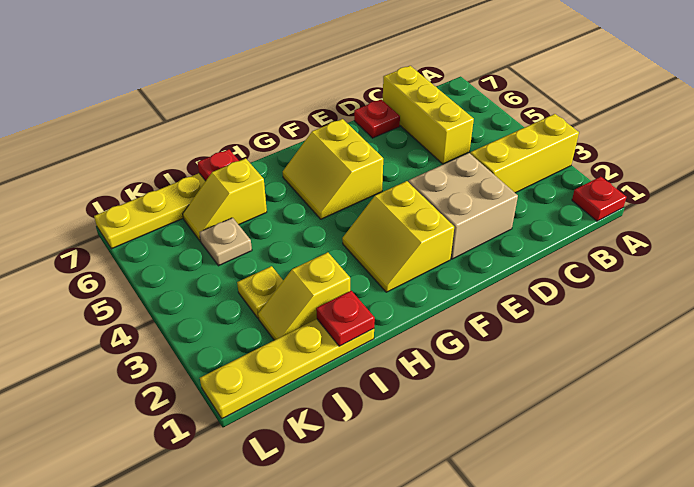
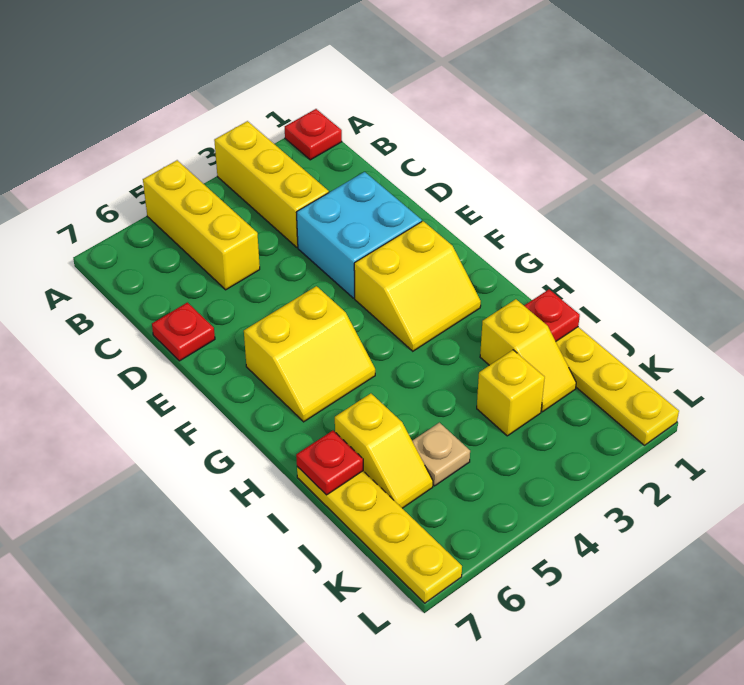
yellow brick C5:C7 level 1 -> yellow brick A5:C5 level 1
tan brick D2:E3 level 1 -> cyan brick D2:E3 level 1
yellow plate J3 level 1 -> yellow brick J3 level 1

